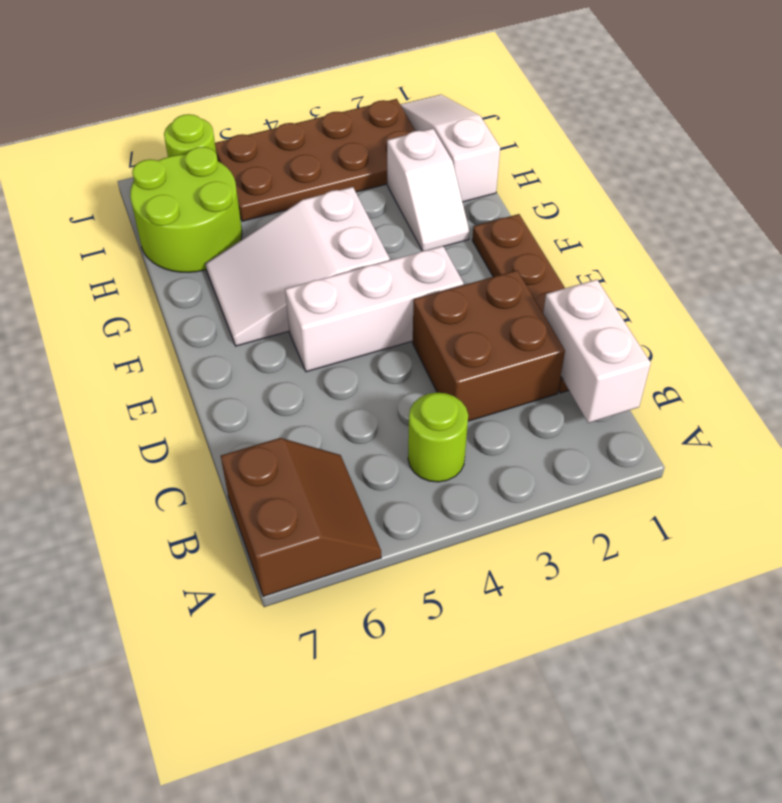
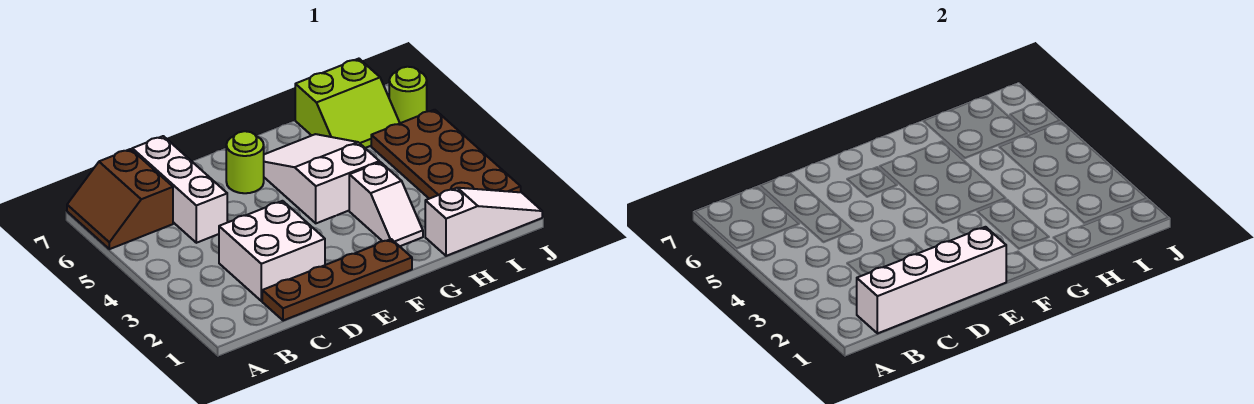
brown slope A6:B7 level 1 top 7 -> brown slope A6:B7 level 1 top B
white brick B1:C1 level 2 -> white brick B1:E1 level 2
lime round brick B4 level 1 -> lime round brick E6 level 1
brown brick C2:D3 level 1 -> white brick C2:D3 level 1
white brick E3:E5 level 1 -> white brick C5:C7 level 1
white slope G2:H2 level 1 top H -> white slope G2:G3 level 1 top 3
lime round brick H6:I7 level 1 -> lime slope H6:I7 level 1 top 7

